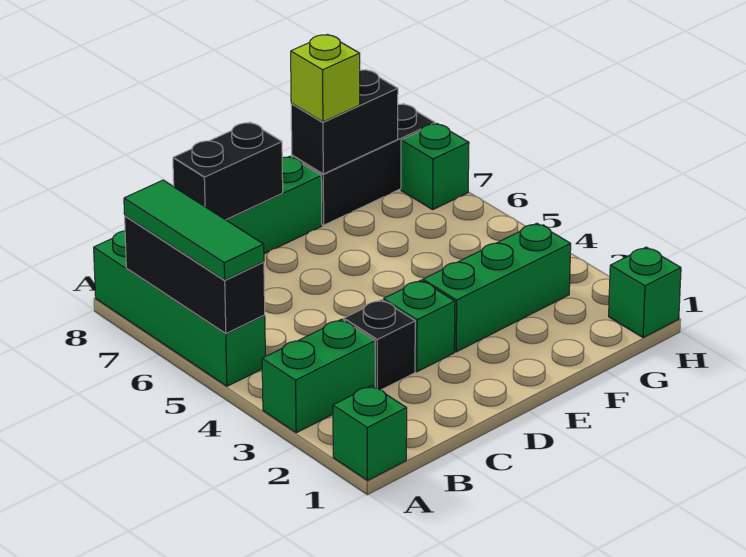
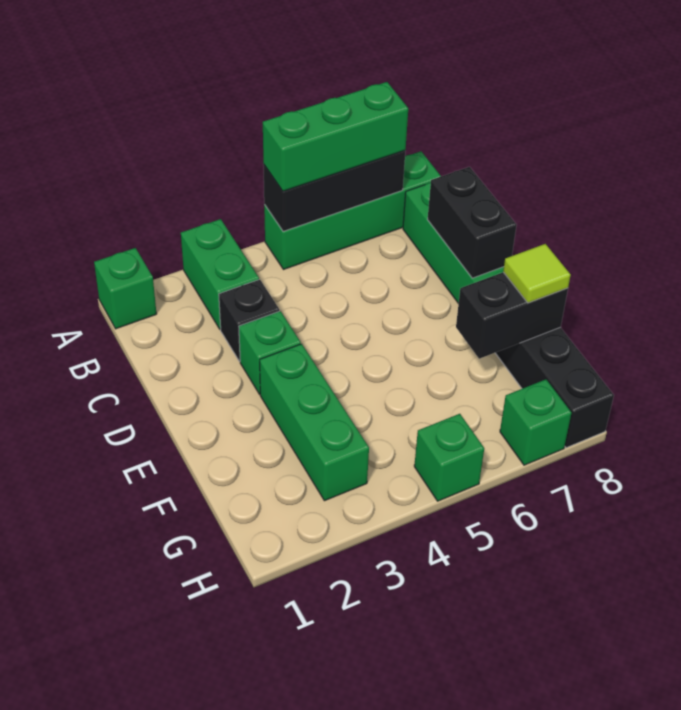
green tile A5:A7 level 3 -> green brick A5:A7 level 3
black brick F8:G8 level 2 -> black brick F7:F8 level 2
lime brick F8 level 3 -> lime tile F8 level 3
green brick H1 level 1 -> green brick H5 level 1

